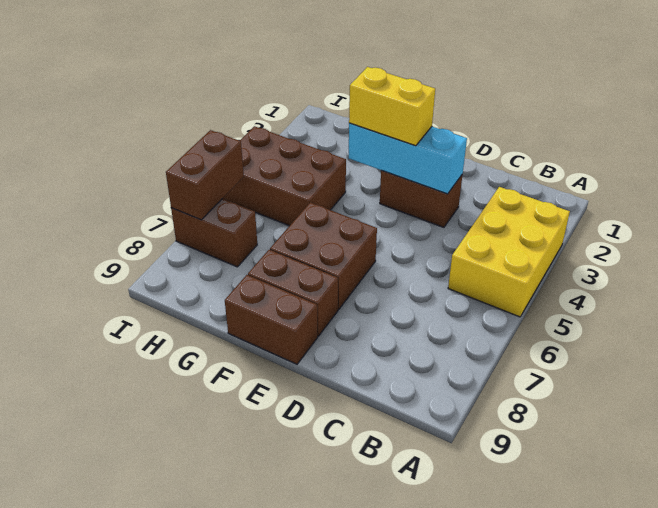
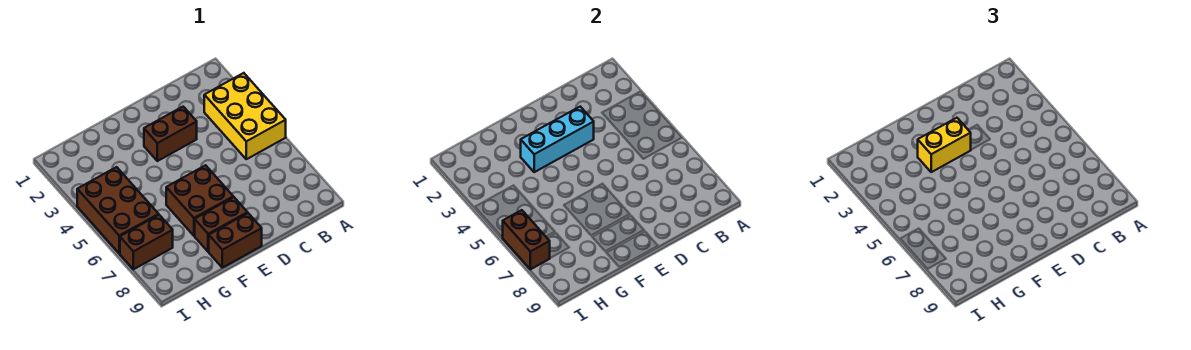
brown brick G4:I5 level 1 -> brown brick H4:I6 level 1

